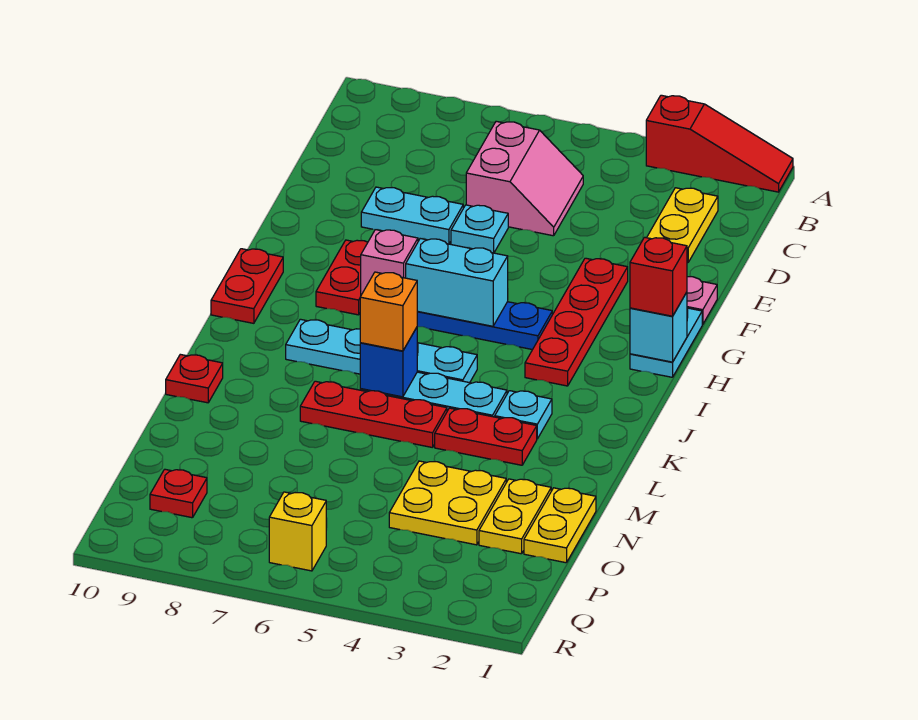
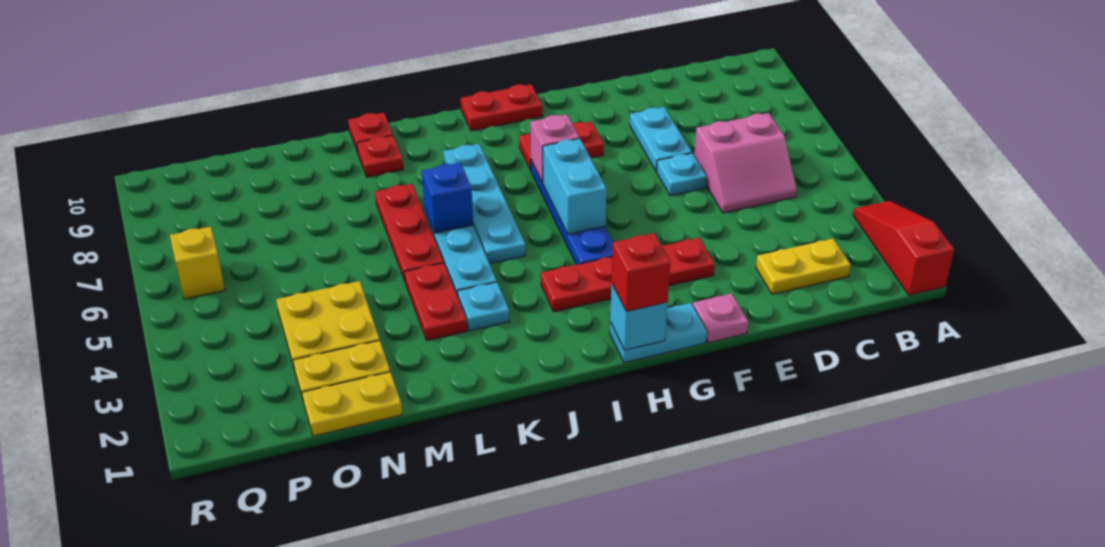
red slope A1:A3 level 1 top 3 -> red slope A1:A3 level 1 top 1
orange brick K6 level 3 -> none
red plate P9 level 1 -> red plate L9 level 1

